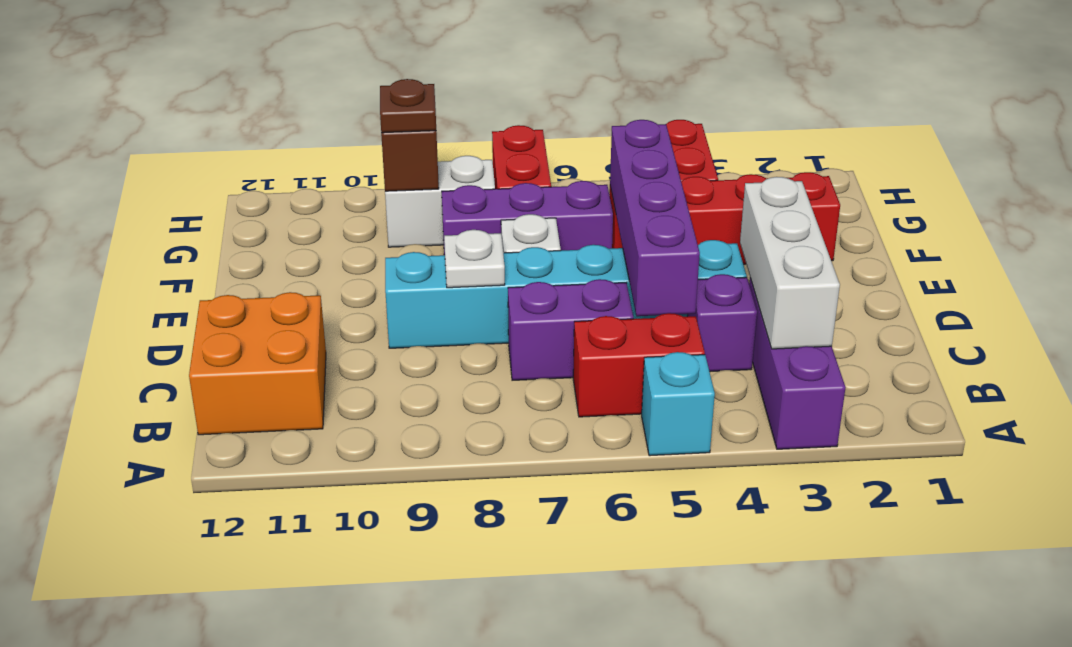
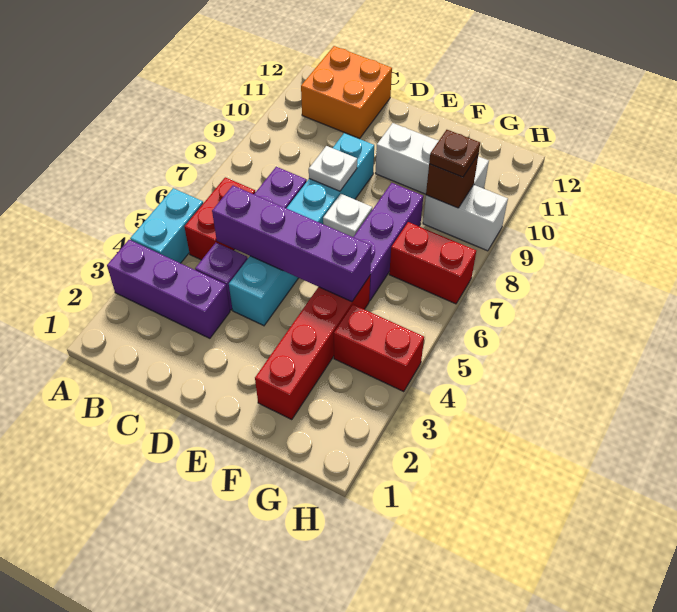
cyan brick A5 level 1 -> cyan brick A4:A5 level 1
white brick B3:D3 level 2 -> white brick E10:G10 level 1
white brick G8:G9 level 1 -> white brick G9:H9 level 1

